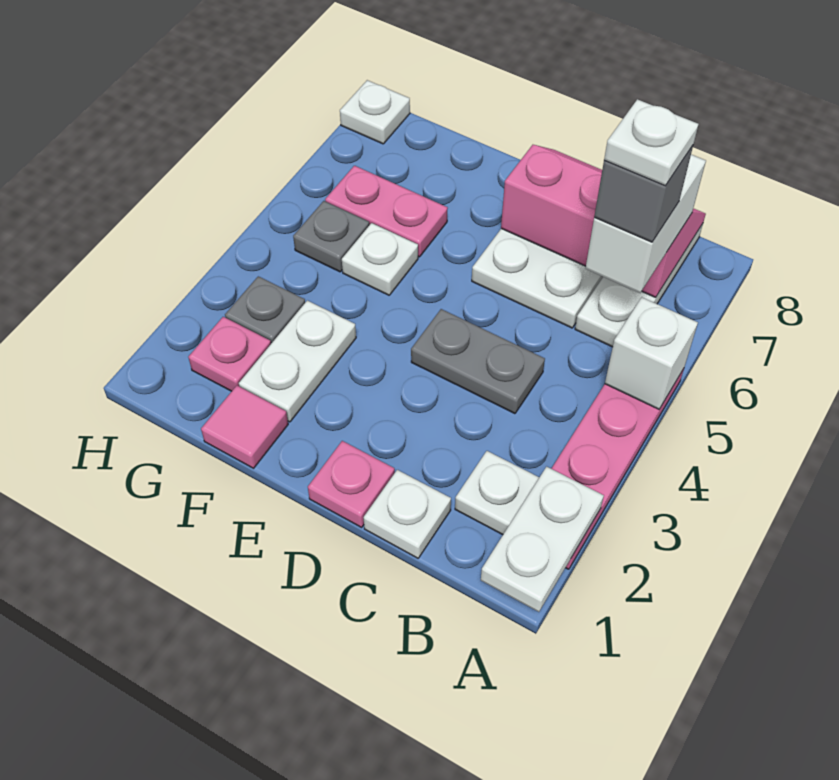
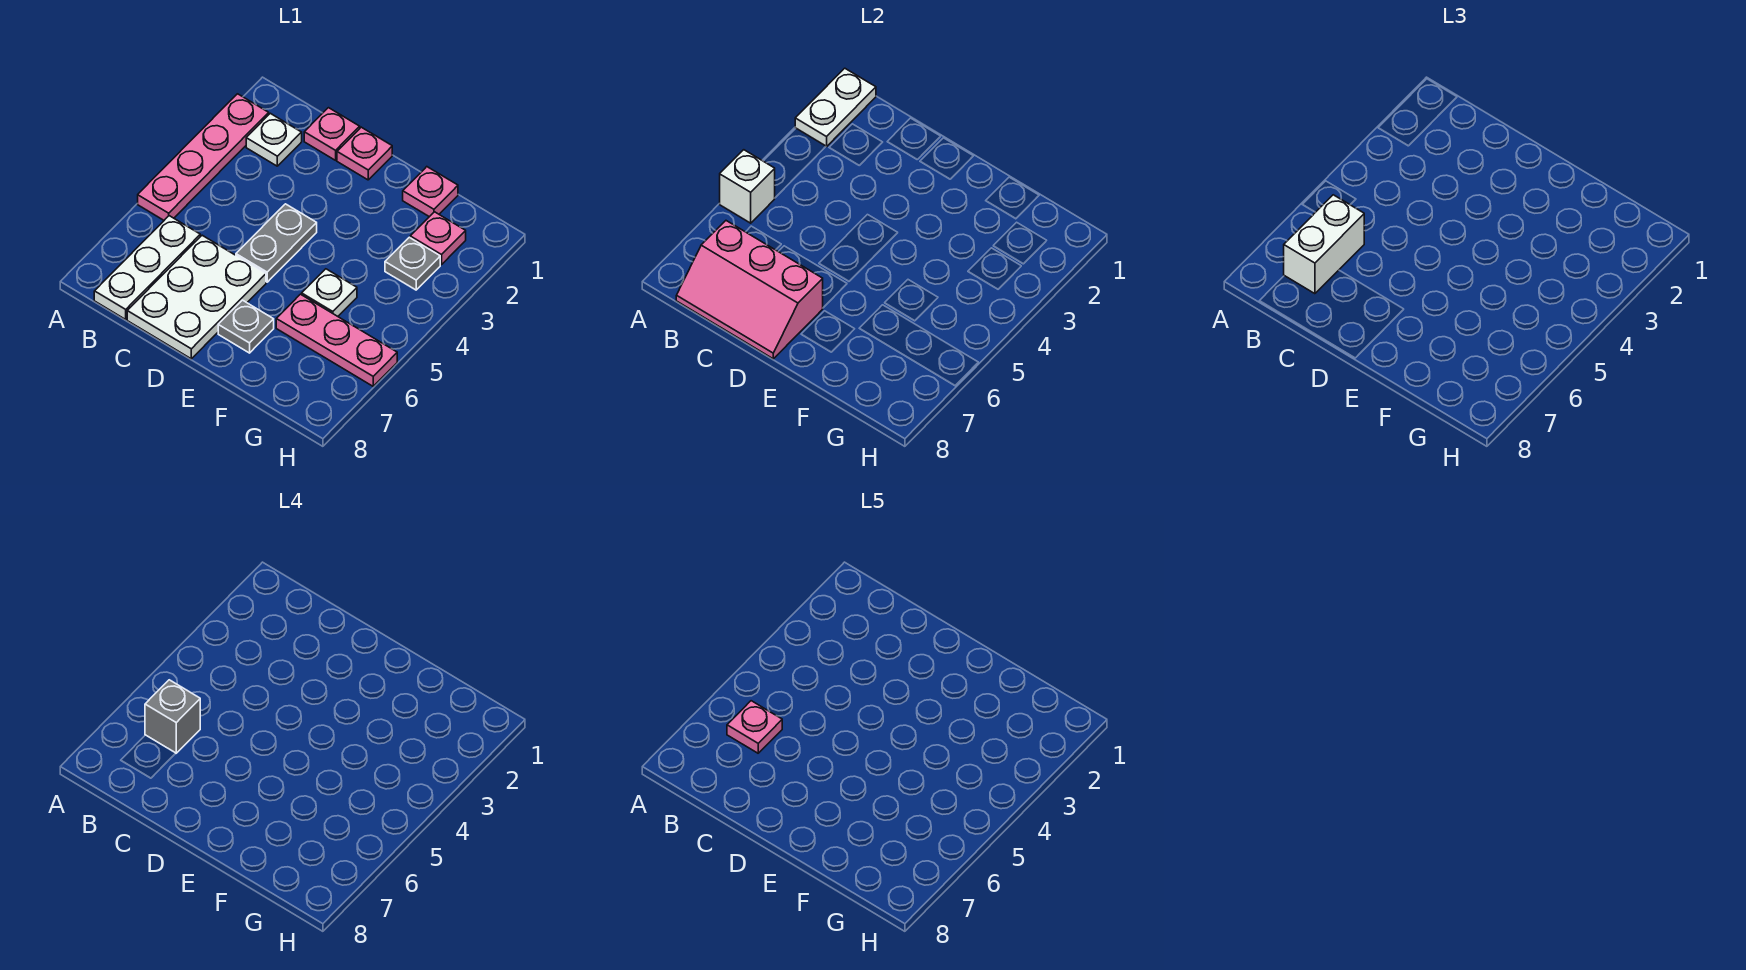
white plate B6 level 5 -> pink plate B6 level 5
white plate C1 level 1 -> pink plate C1 level 1
grey plate C4:D4 level 1 -> grey plate D4:D5 level 1
pink tile F1 level 1 -> pink plate F1 level 1
white plate F2:F3 level 1 -> none
pink plate F6:G6 level 1 -> pink plate F6:H6 level 1
grey plate G5 level 1 -> grey plate E7 level 1
white plate H8 level 1 -> none

